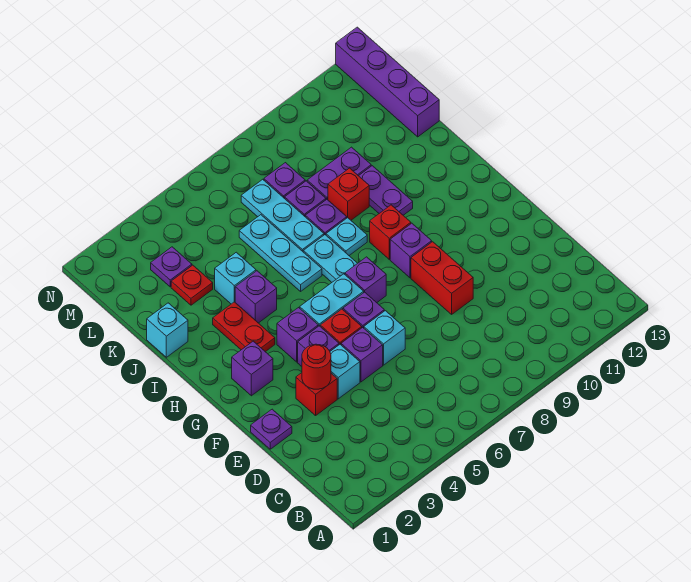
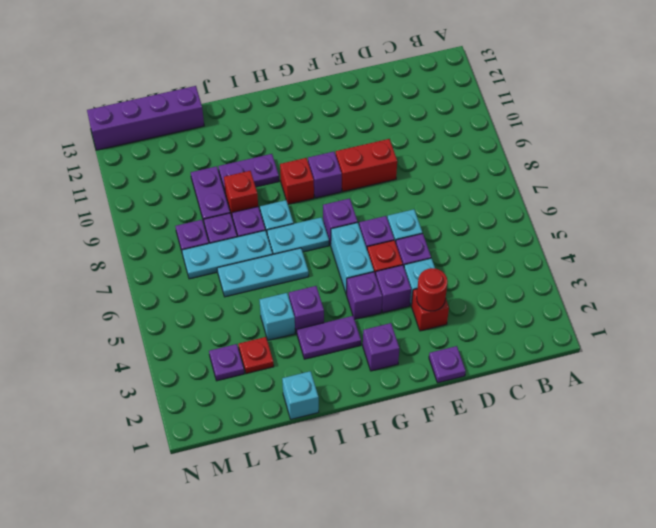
red plate H3:I3 level 1 -> purple plate H3:I3 level 1

